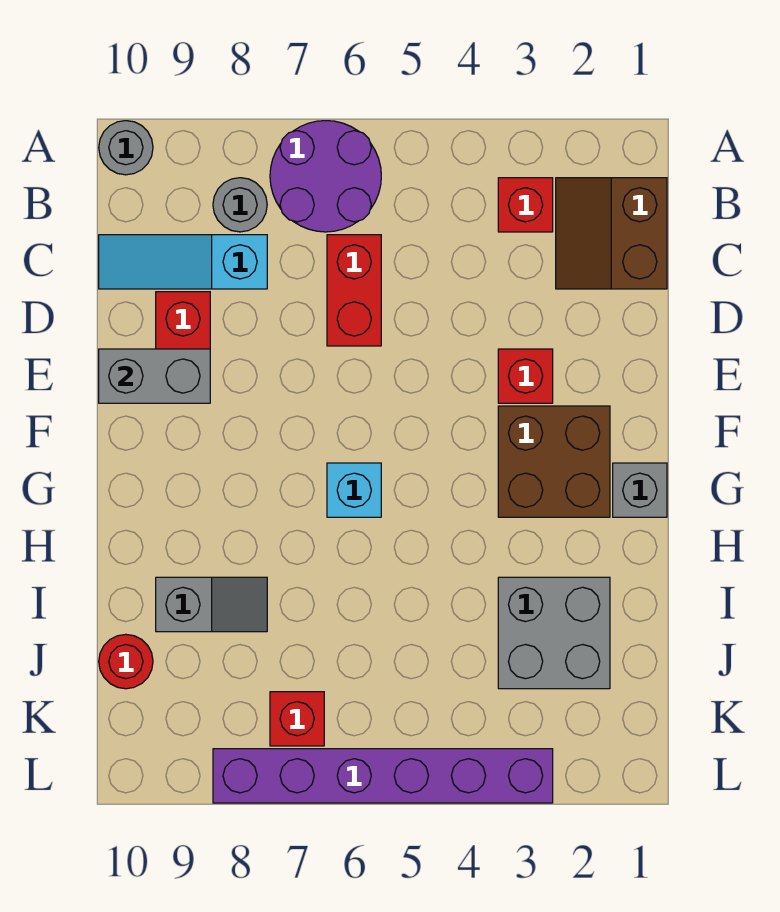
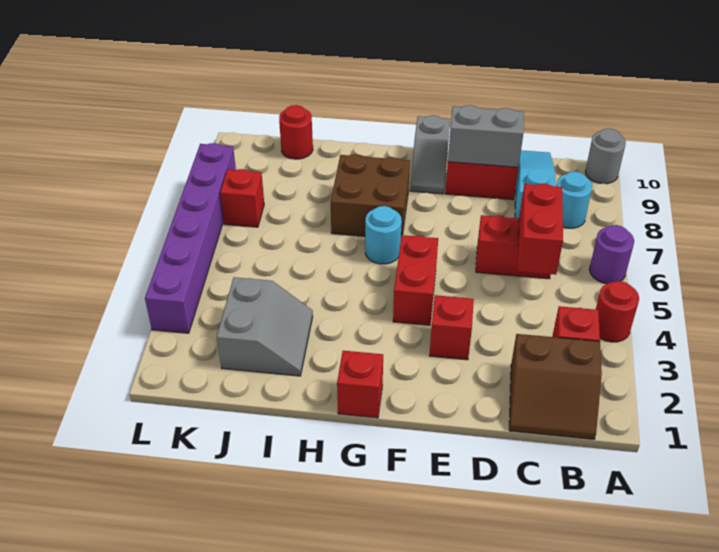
none -> red round brick A4 level 1
purple round brick A6:B7 level 1 -> purple round brick A6 level 1
brown slope B1:C2 level 1 top 1 -> brown slope B1:C2 level 1 top 2
grey round brick B8 level 1 -> cyan round brick B8 level 1
none -> red brick C5:C6 level 2
grey brick E9:E10 level 2 -> grey brick D9:E9 level 2
brown brick F2:G3 level 1 -> brown brick G7:H8 level 1
none -> red brick F4:F5 level 1
grey brick G1 level 1 -> red brick G1 level 1
cyan brick G6 level 1 -> cyan round brick G6 level 1
grey brick I2:J3 level 1 -> grey slope I2:J3 level 1 top J
grey slope I8:I9 level 1 top 9 -> grey slope F9:F10 level 1 top 10

